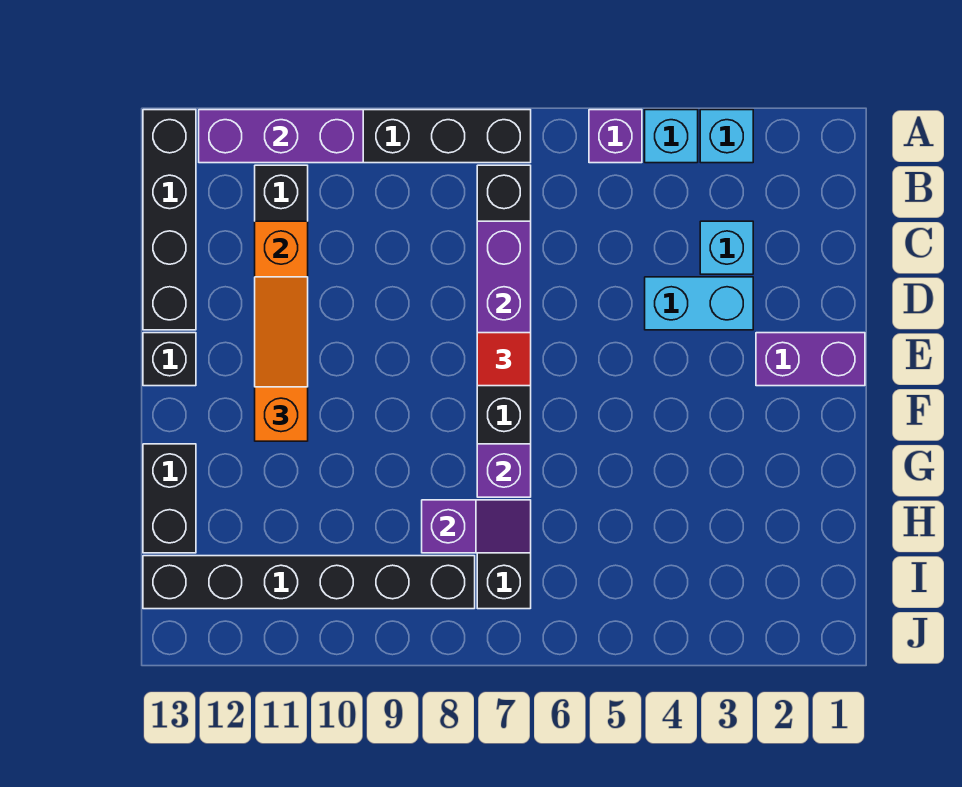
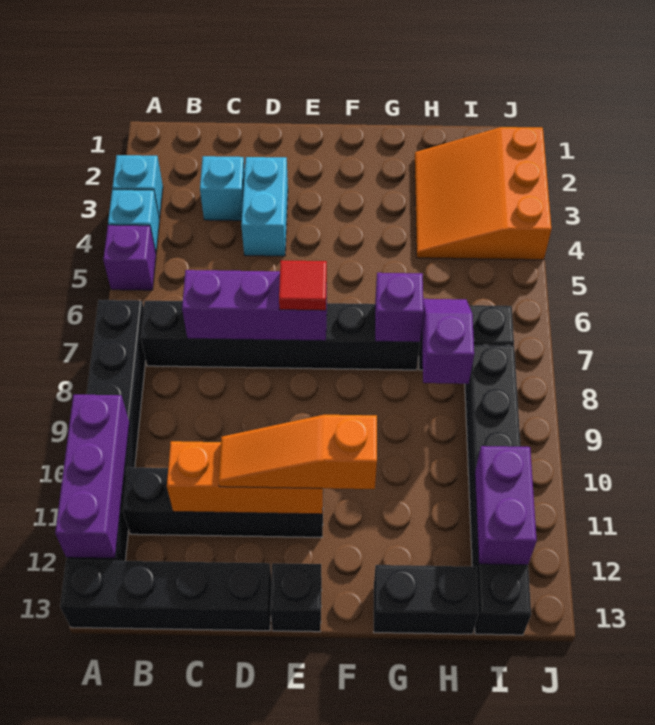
purple brick E1:E2 level 1 -> purple brick I11:I12 level 2
none -> orange slope H2:J4 level 1 top J

